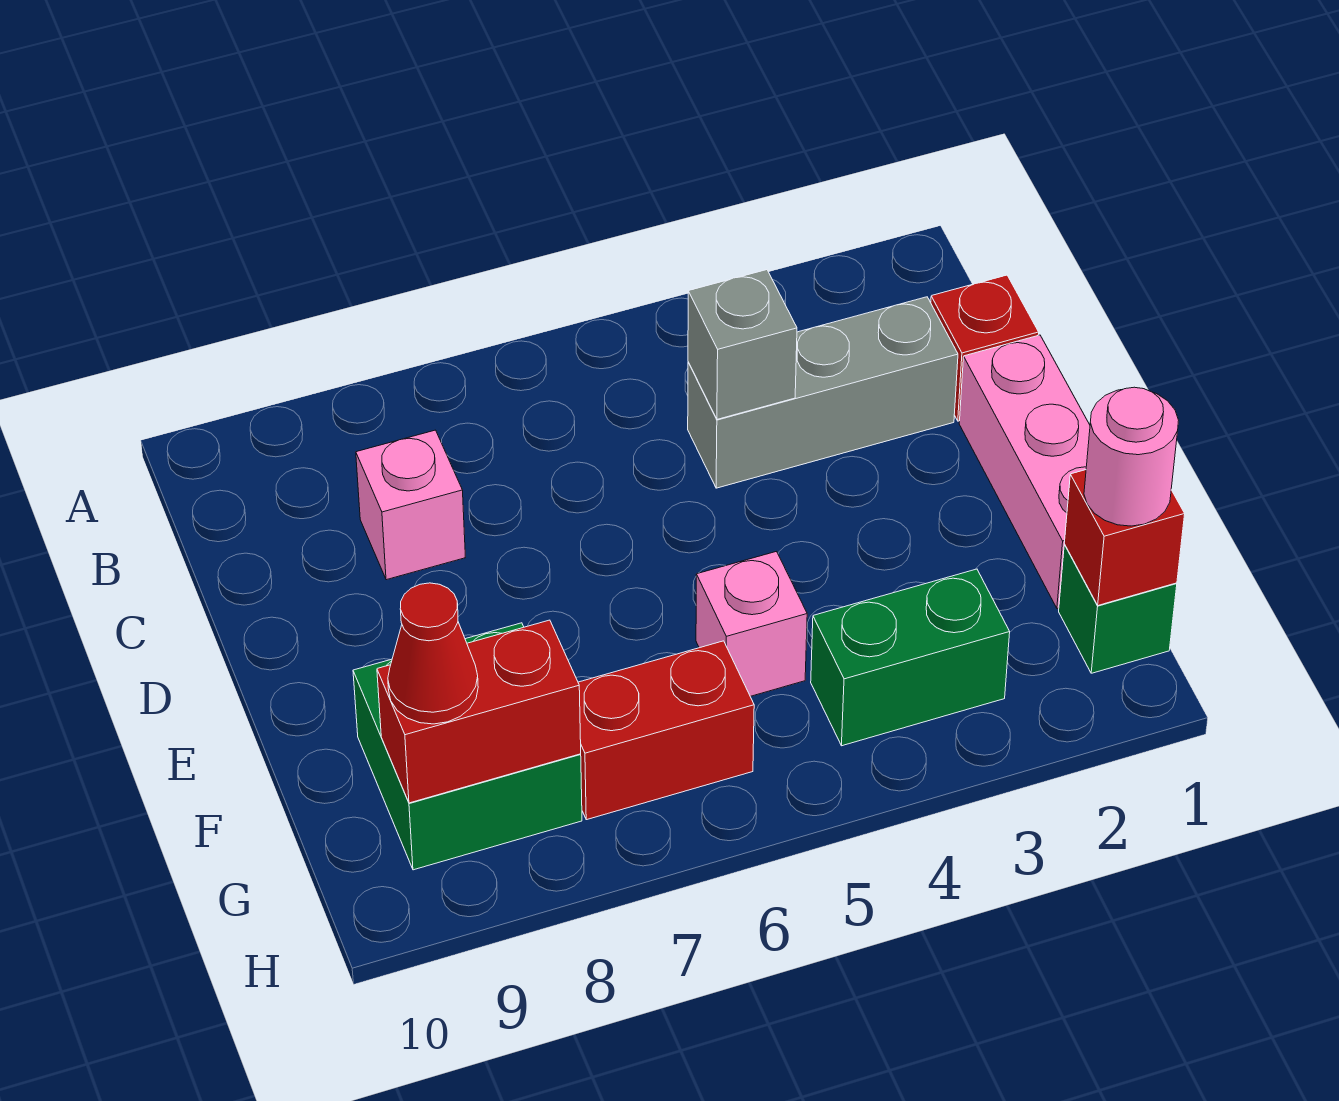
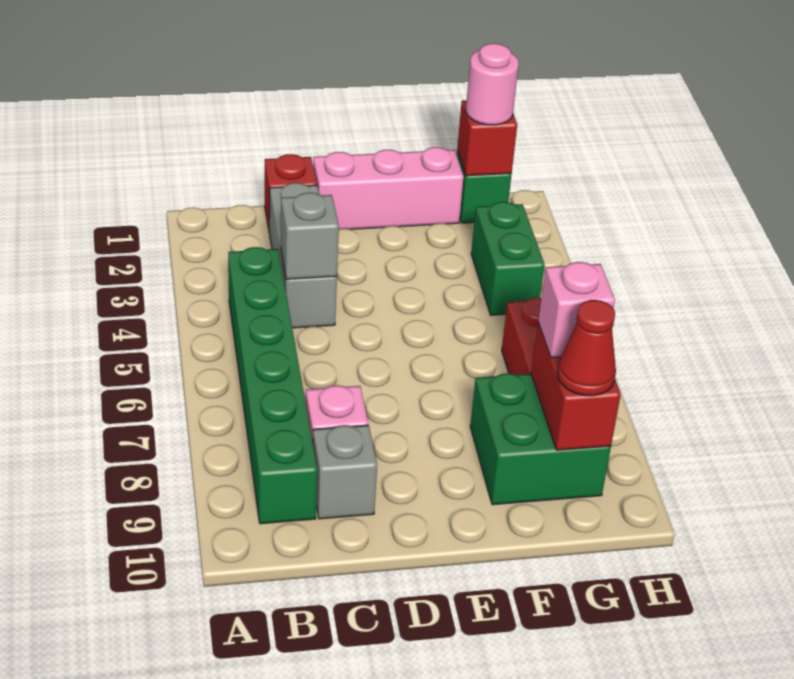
none -> green brick B4:B9 level 1
none -> grey brick C9 level 1
pink brick F5 level 1 -> pink brick G8 level 3

